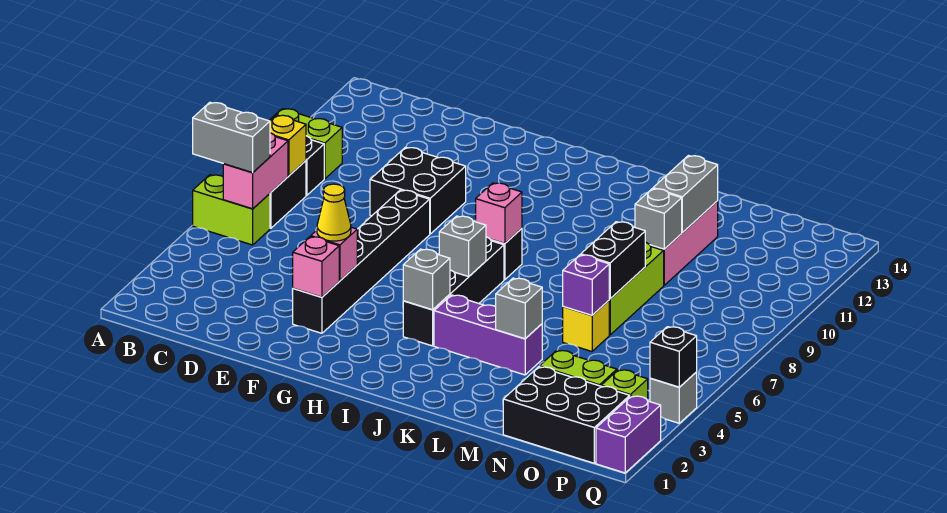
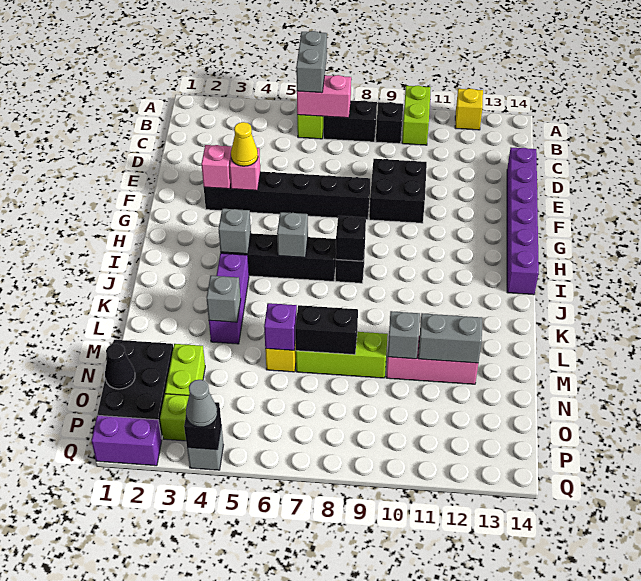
yellow brick B8 level 2 -> yellow brick A12 level 1
none -> purple brick D14:I14 level 1
pink brick I8 level 2 -> black brick I8 level 2
none -> black cone O1 level 2
none -> grey cone Q4 level 3

